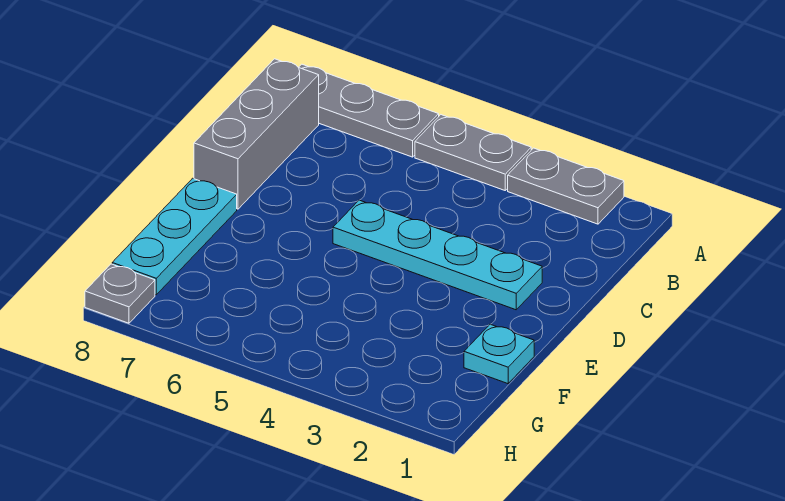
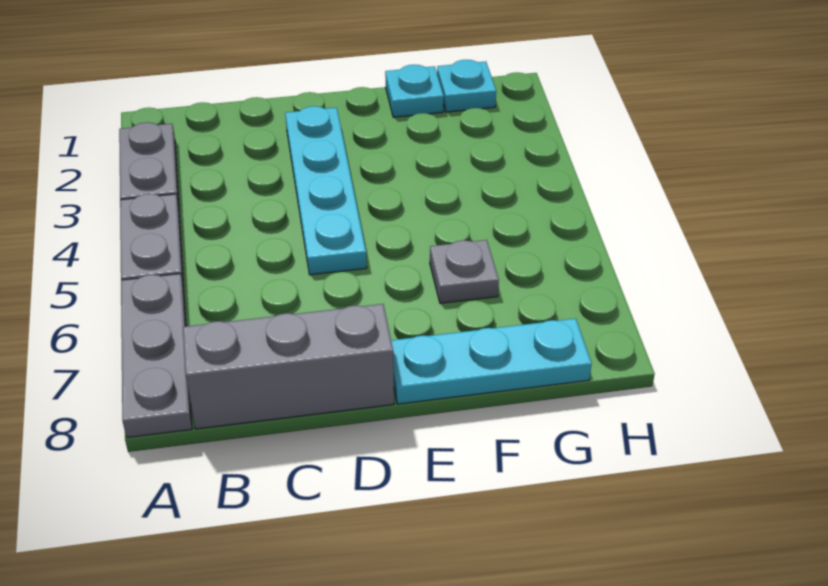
none -> cyan plate G1 level 1
grey plate H8 level 1 -> grey plate F6 level 1

